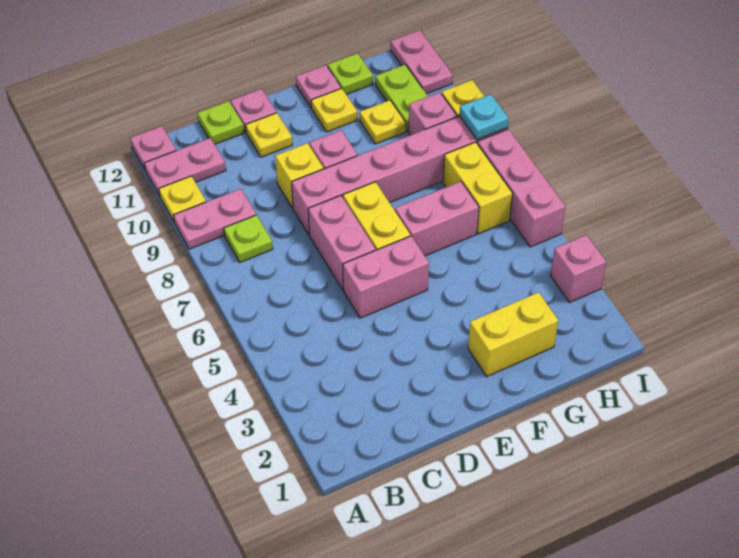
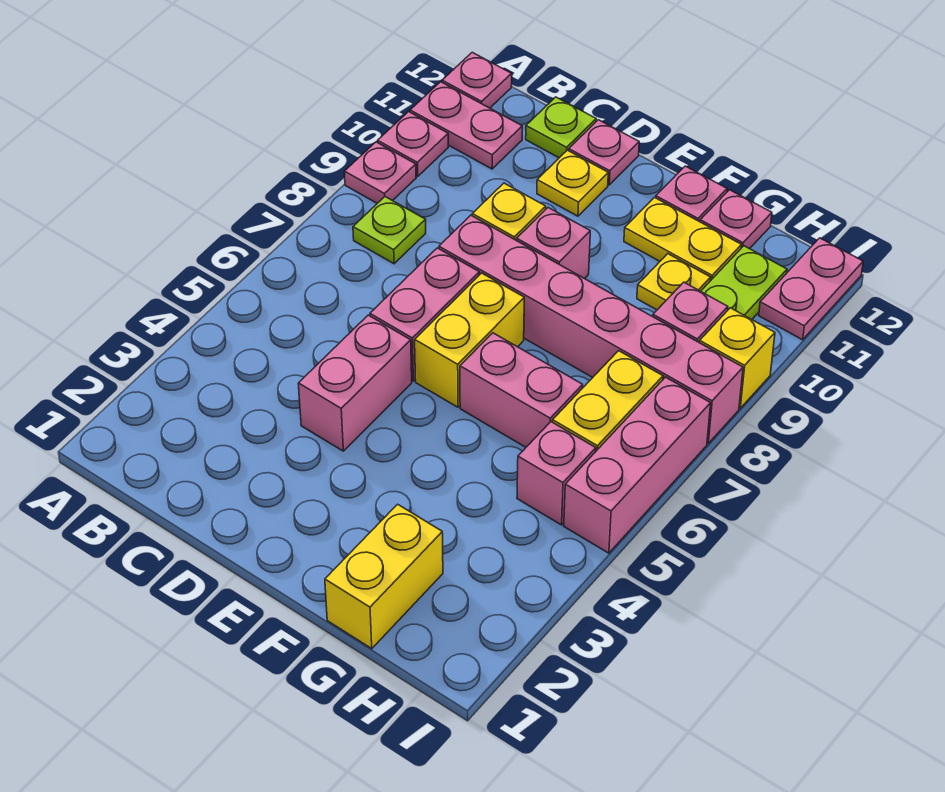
pink plate A9:B9 level 1 -> pink plate A9 level 1
yellow plate A10 level 1 -> pink plate A10 level 1
pink brick D5:E5 level 1 -> pink brick D4:D5 level 1
yellow brick F2:G2 level 1 -> yellow brick G1:G2 level 1
yellow plate F11 level 1 -> yellow plate F11:G11 level 1
lime plate G12 level 1 -> pink plate G12 level 1
pink brick I3 level 1 -> pink brick H5 level 1
cyan plate I8 level 2 -> none

